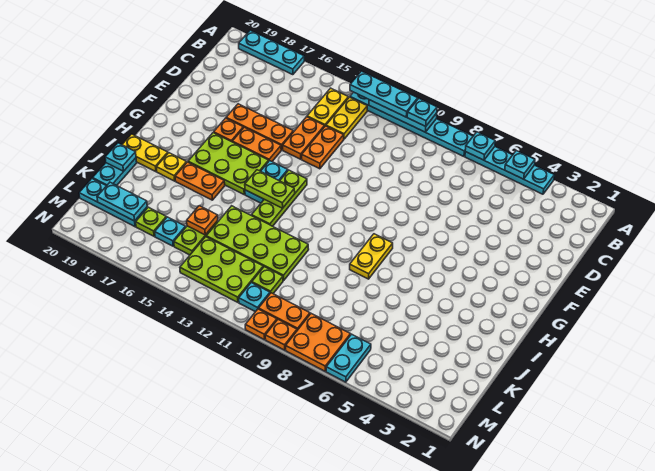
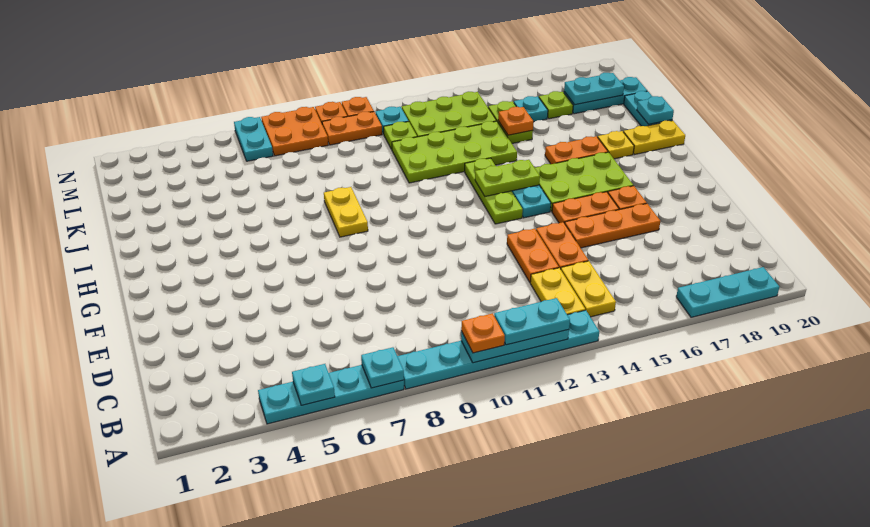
cyan plate A10 level 3 -> orange plate A10 level 3
cyan plate A11:A13 level 3 -> cyan plate A11:A12 level 3

